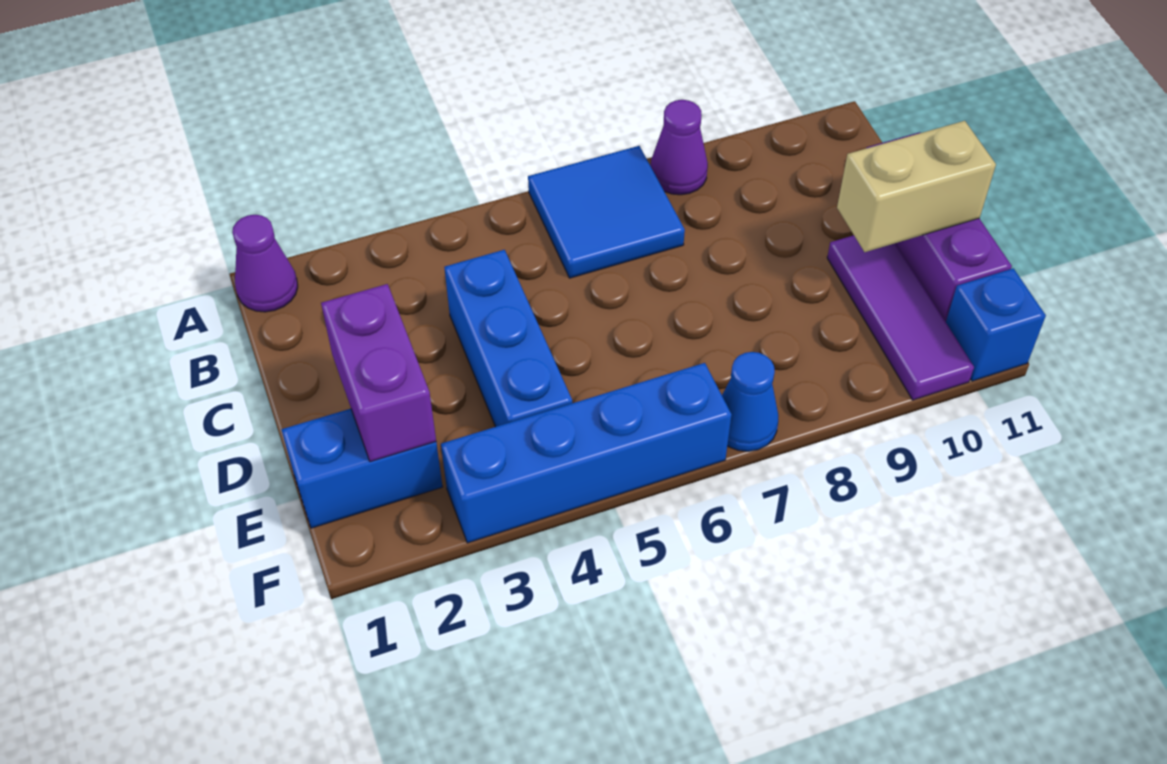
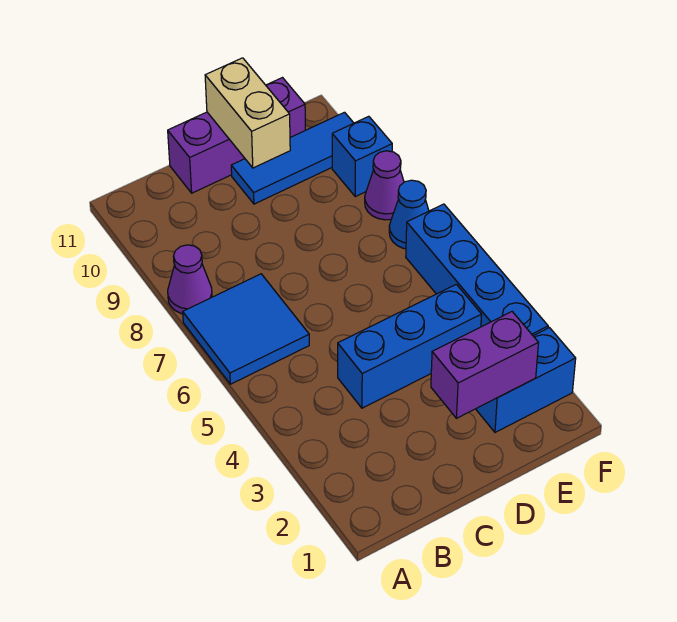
purple cone A1 level 1 -> purple cone F8 level 1
purple tile D10:F10 level 1 -> blue tile D10:F10 level 1
blue brick E1:E2 level 1 -> blue brick E2:F2 level 1
blue brick F11 level 1 -> blue brick F9 level 1

